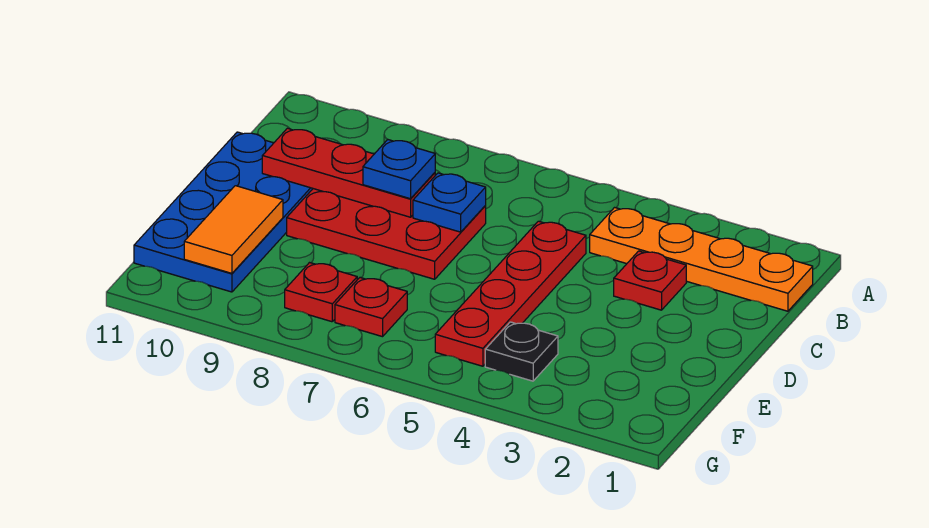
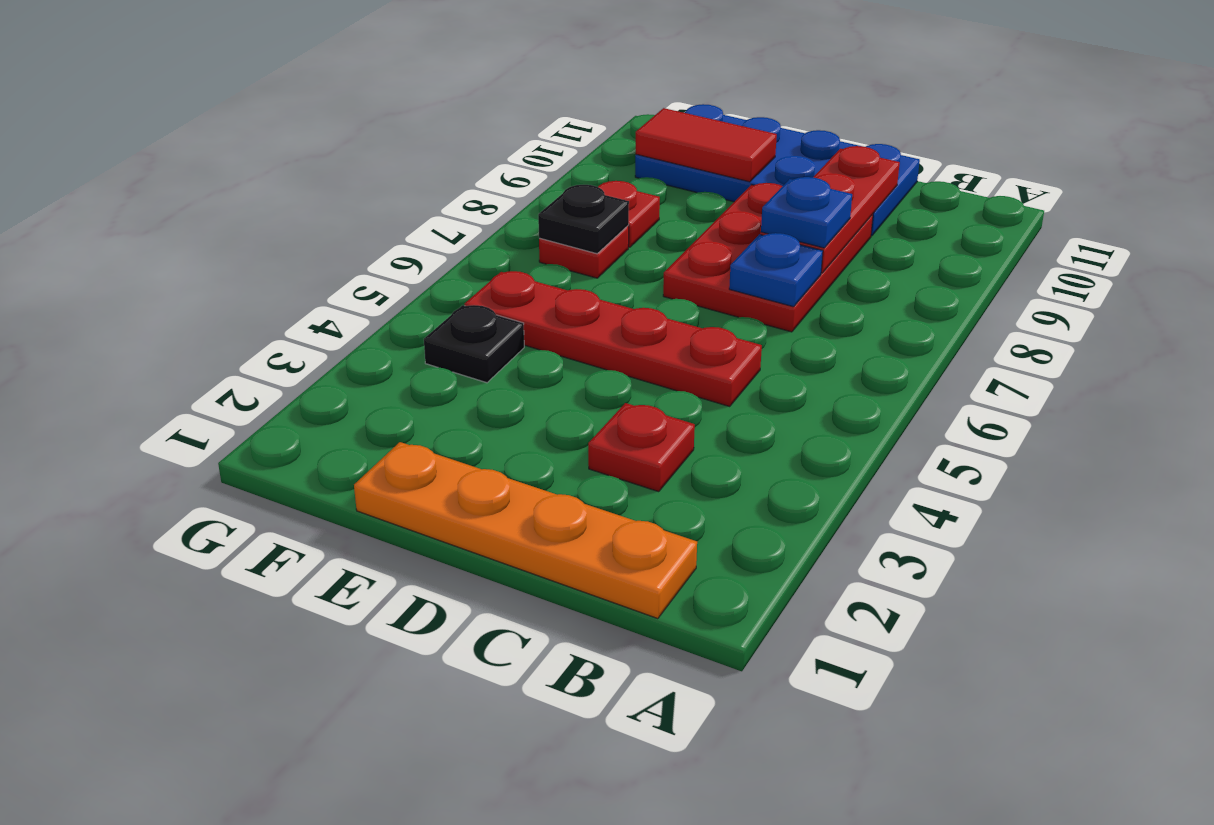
orange plate B1:B4 level 1 -> orange plate B1:E1 level 1
orange tile E10:F10 level 2 -> red tile E10:F10 level 2
none -> black plate F7 level 2

